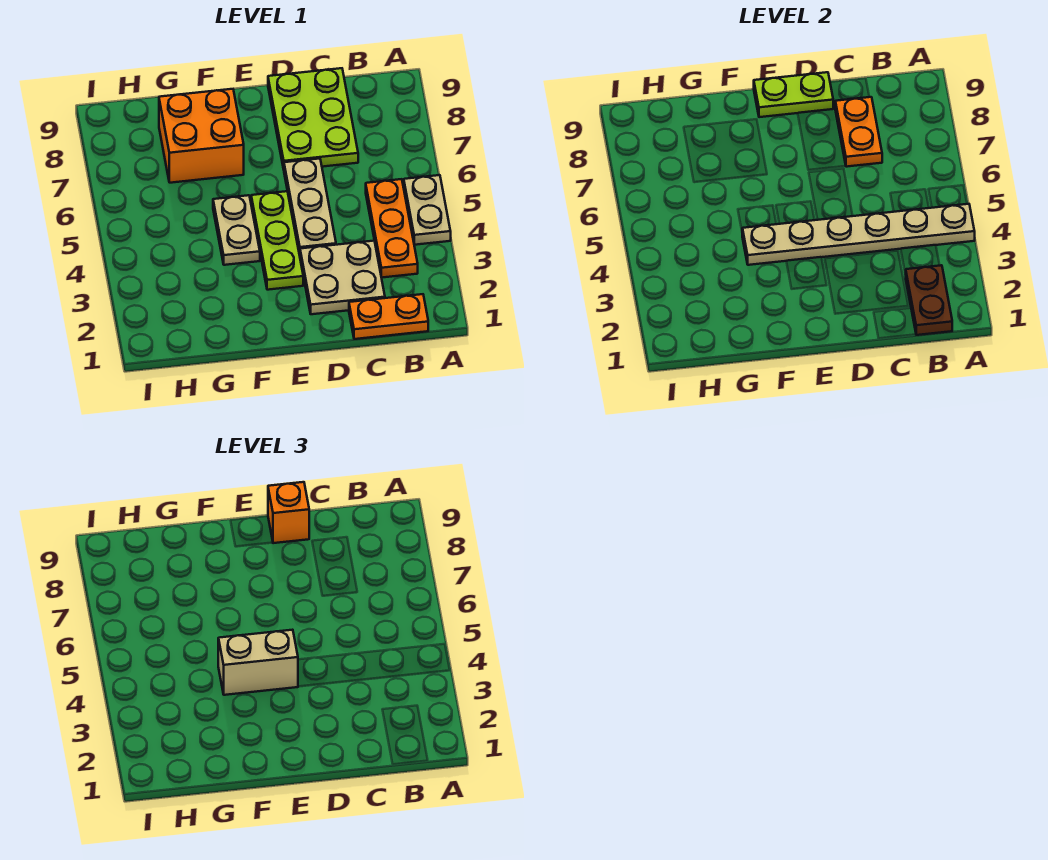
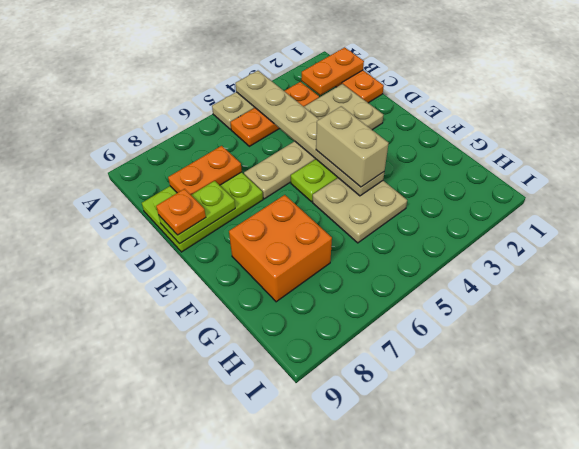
brown plate B1:B2 level 2 -> orange plate B1:B2 level 2
lime plate D9:E9 level 2 -> lime plate D8:D9 level 2
orange brick D9 level 3 -> orange plate D9 level 3
tan plate F4:F5 level 1 -> tan plate F4:G5 level 1

